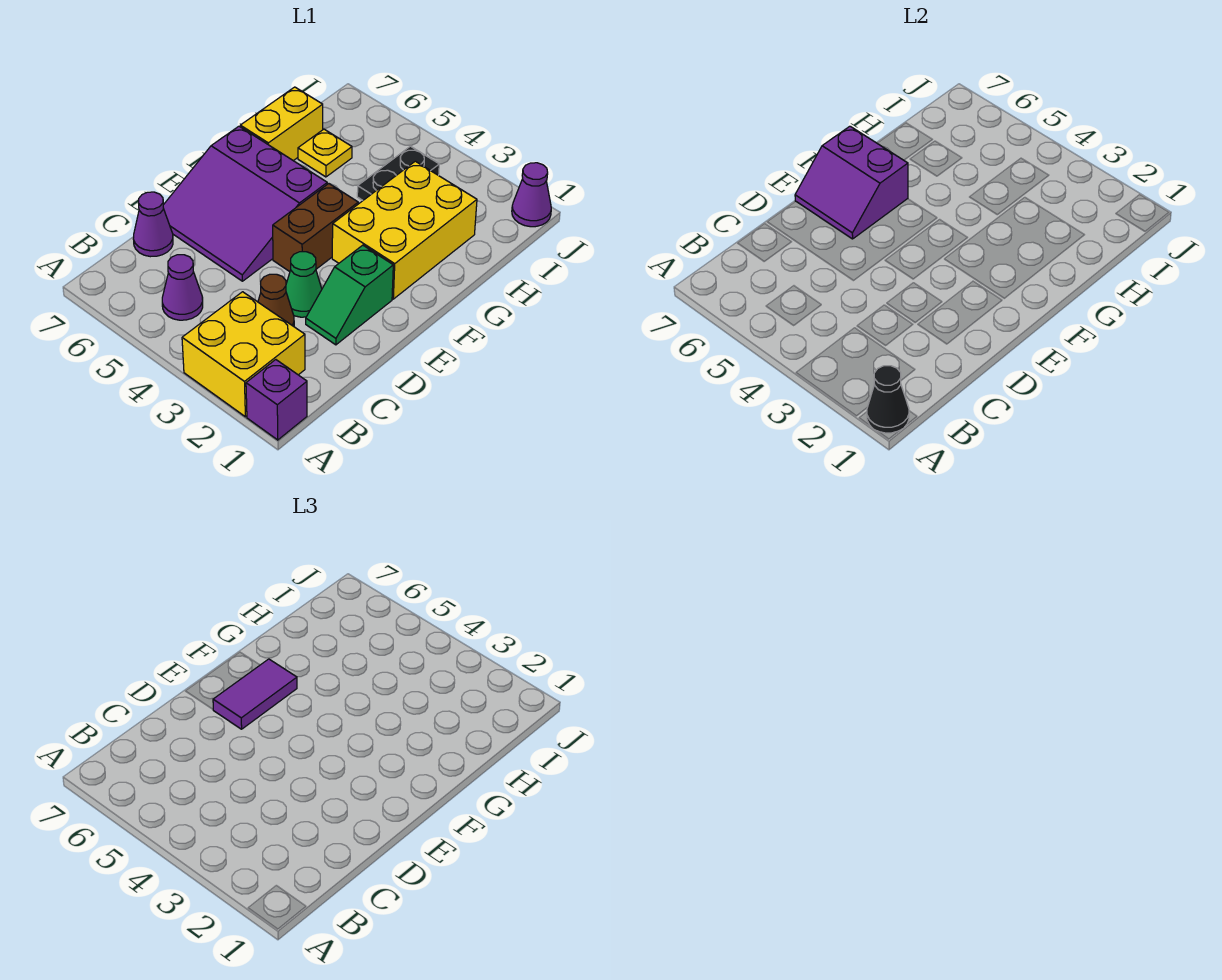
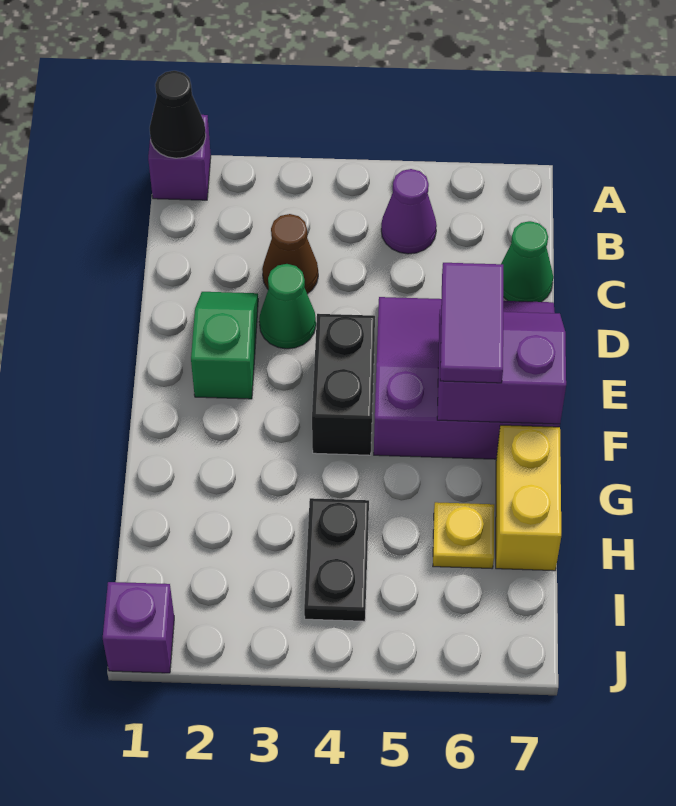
yellow brick A2:B3 level 1 -> none
purple cone C7 level 1 -> green cone C7 level 1
brown brick E4:F4 level 1 -> black brick E4:F4 level 1
yellow brick F2:H3 level 1 -> none
purple cone J1 level 1 -> purple brick J1 level 1

